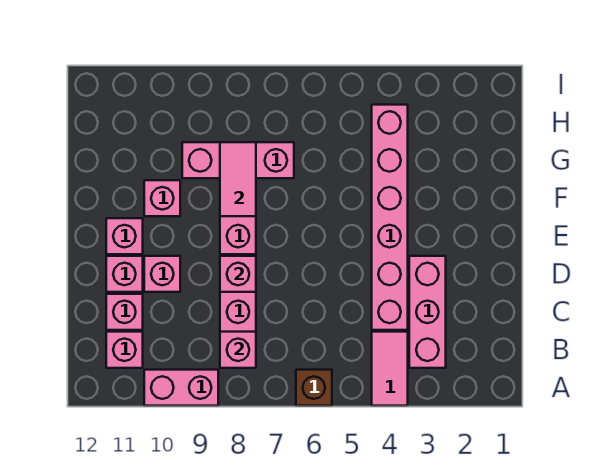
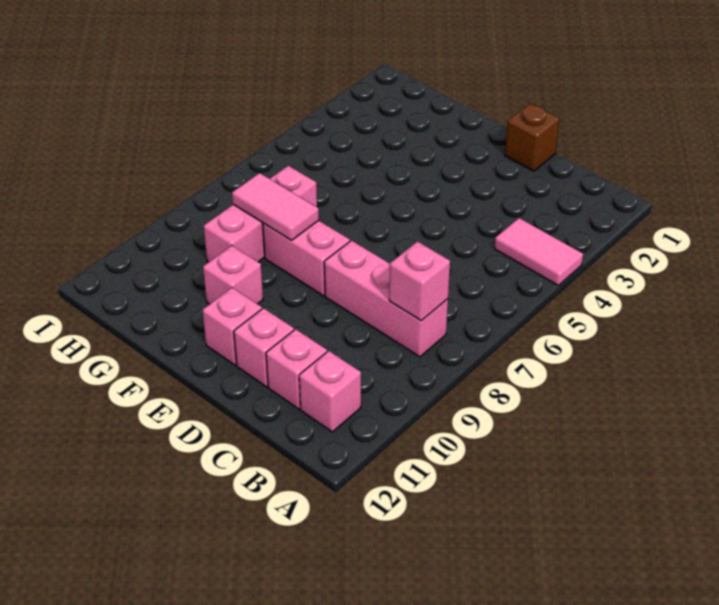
brown brick A6 level 1 -> brown brick D1 level 1
pink brick A9:A10 level 1 -> none
pink brick B3:D3 level 1 -> none
pink brick C4:H4 level 1 -> none
pink brick D8 level 2 -> none
pink brick D10 level 1 -> none

